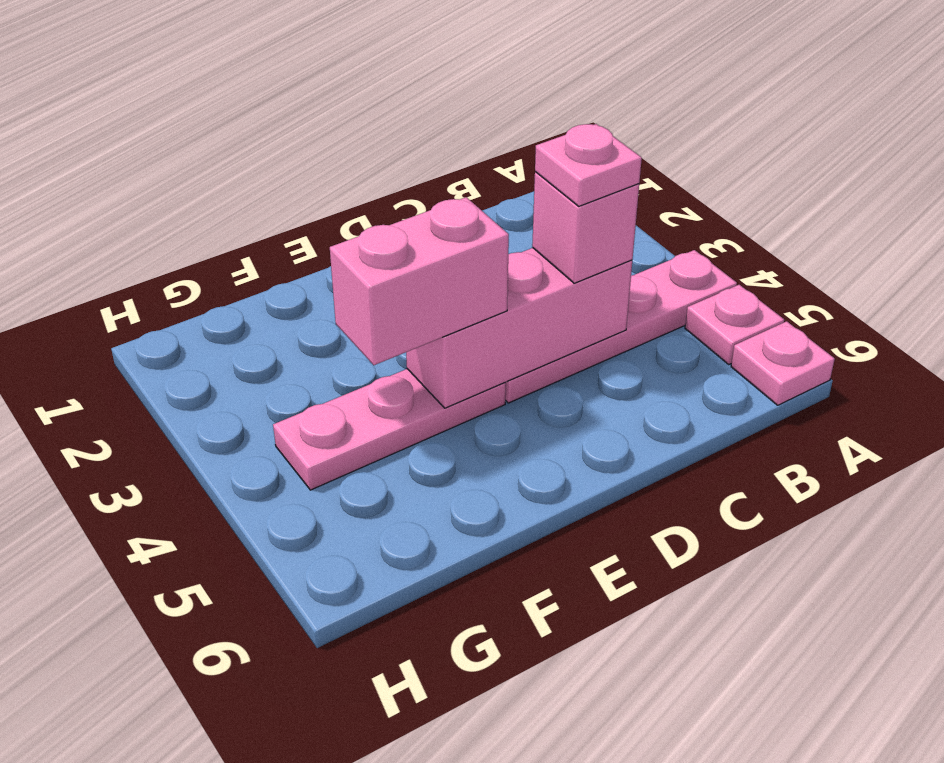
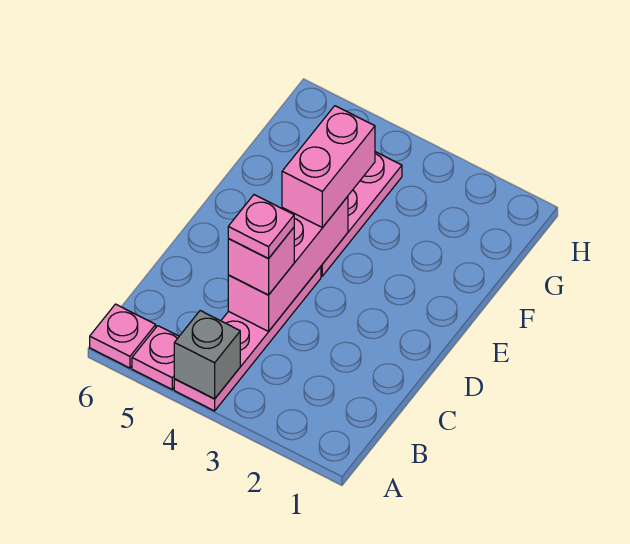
none -> grey brick A4 level 2

